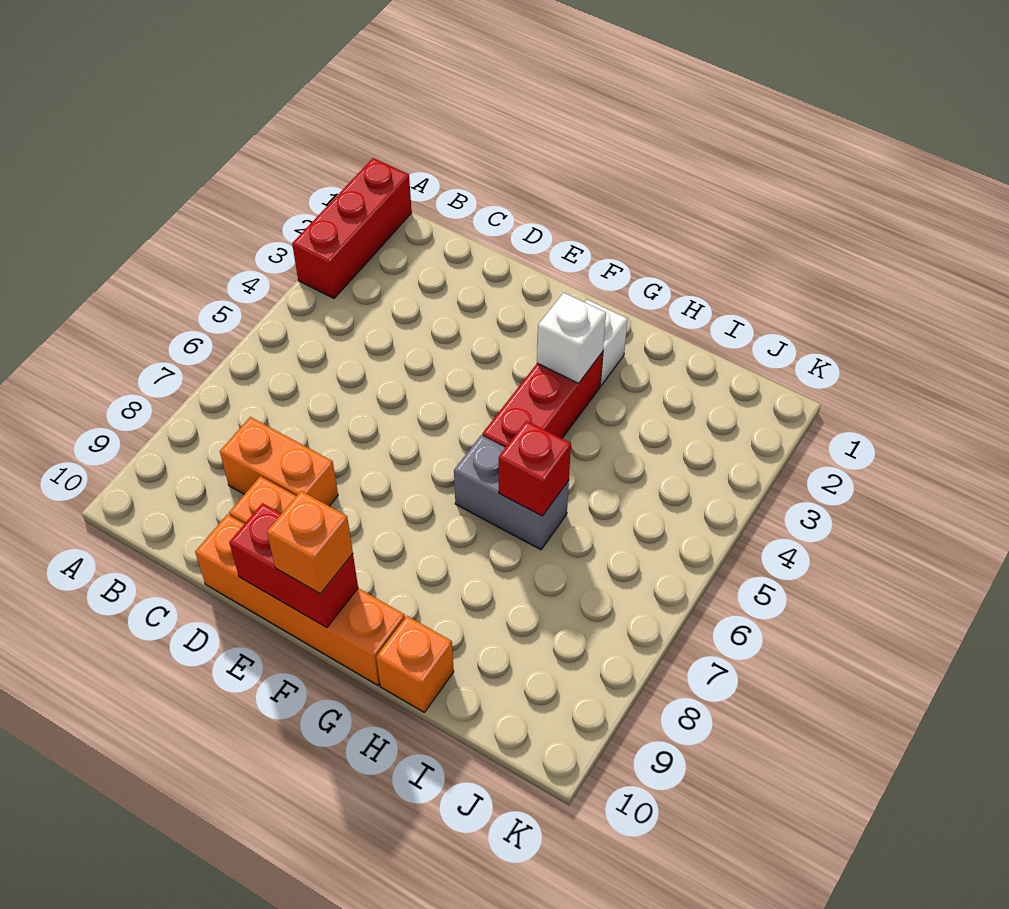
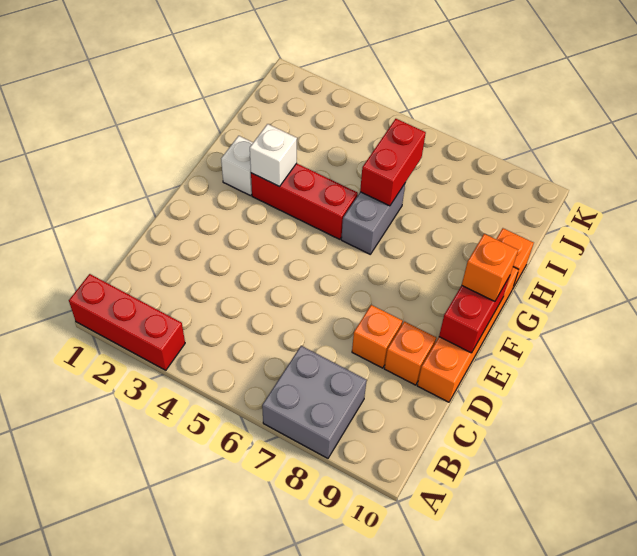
none -> grey brick A7:B8 level 1
orange brick C8:D8 level 1 -> orange brick D8 level 1
red brick H6 level 2 -> red brick H6:I6 level 2

